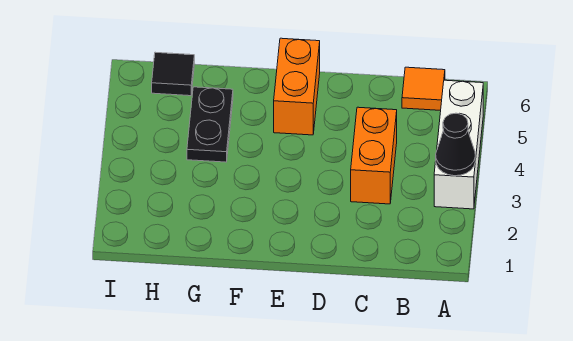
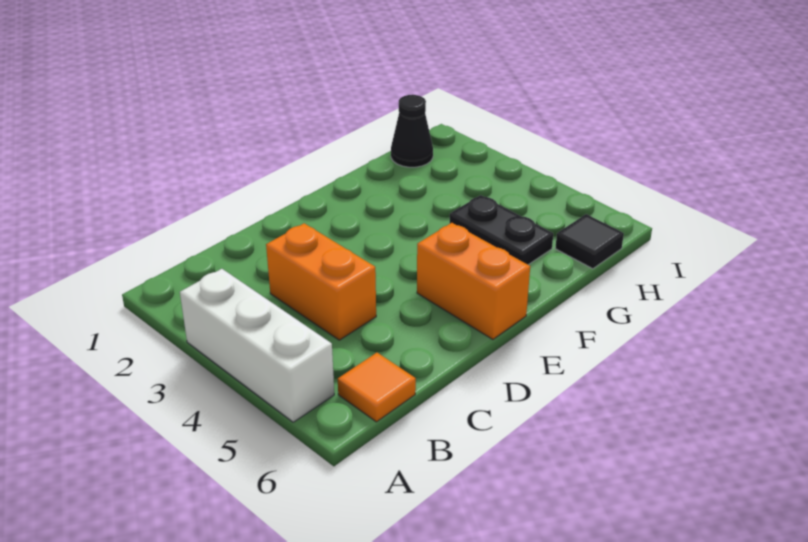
black cone A3 level 2 -> black cone H1 level 1

